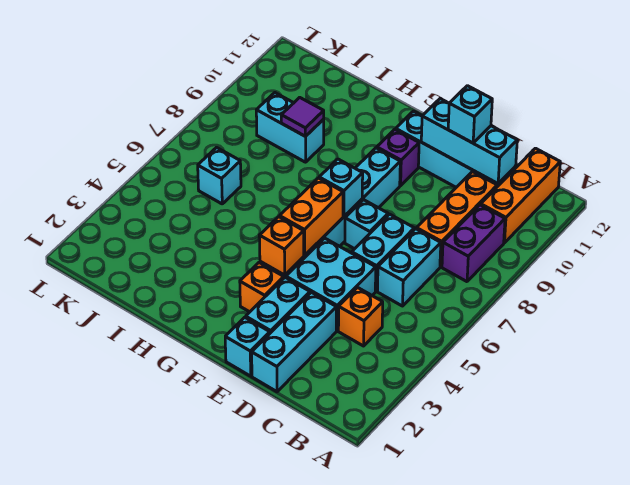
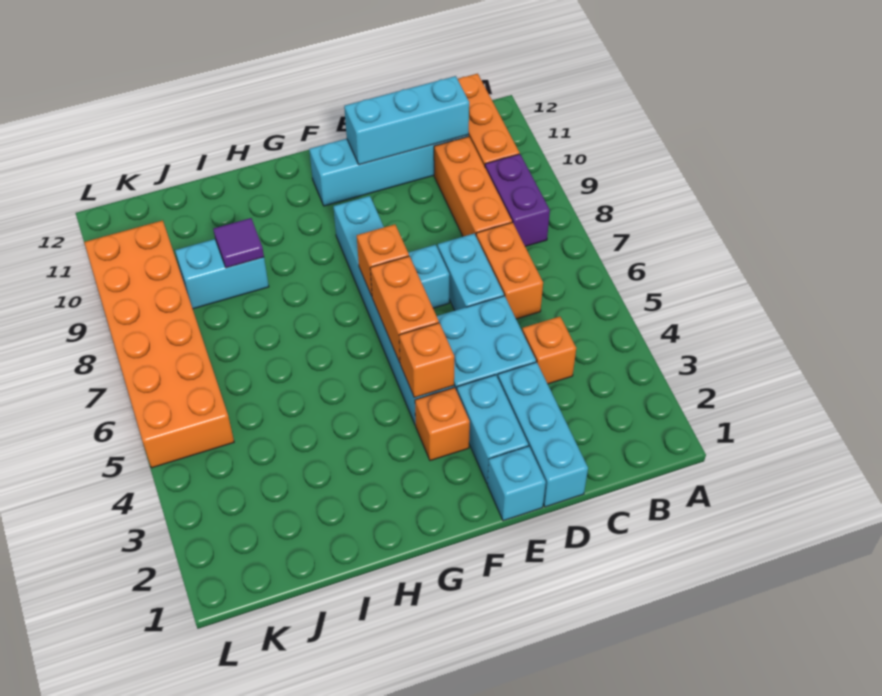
cyan brick C6:C7 level 1 -> orange brick C6:C7 level 1
cyan brick D11 level 3 -> none
cyan brick F7 level 2 -> orange brick F7 level 2
purple brick F10 level 1 -> none
cyan brick J6 level 1 -> none
none -> orange brick K5:L10 level 1

